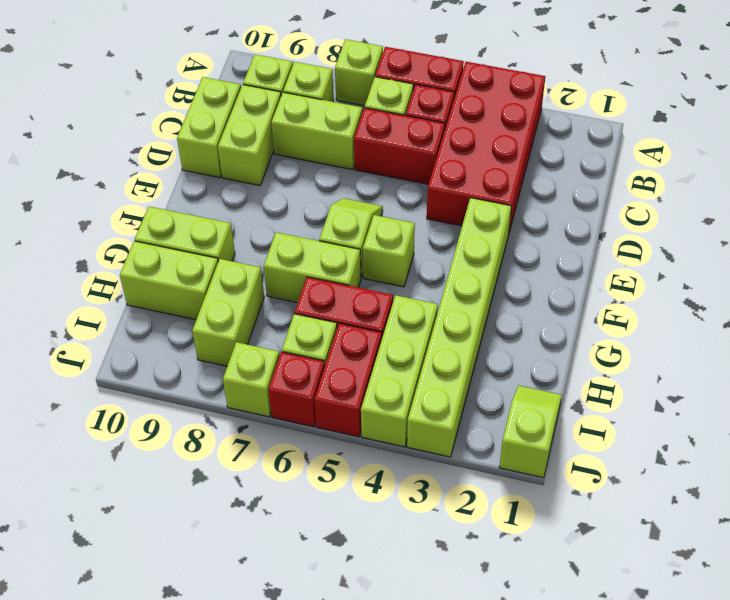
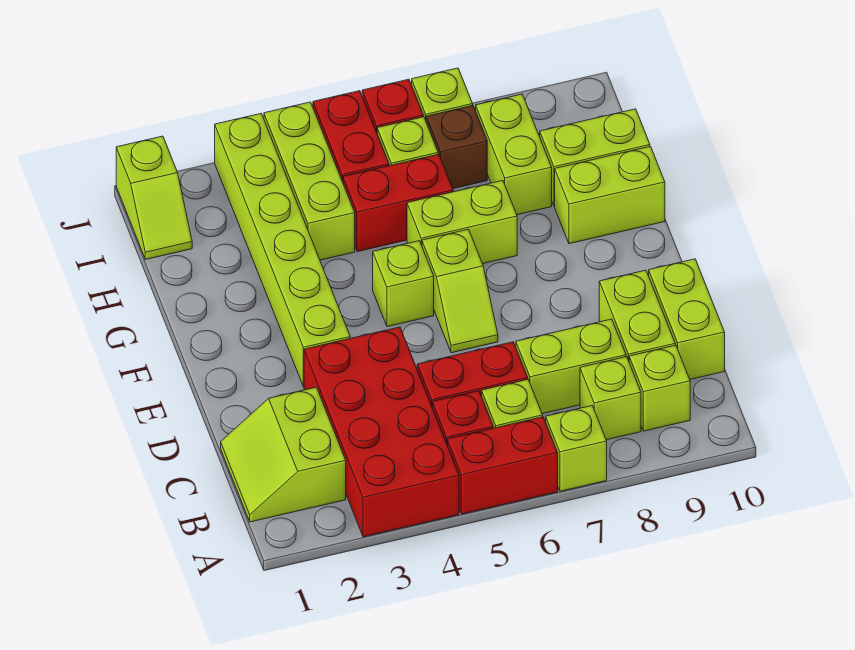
none -> lime slope B1:C2 level 1 top 2
none -> brown brick I7 level 1

